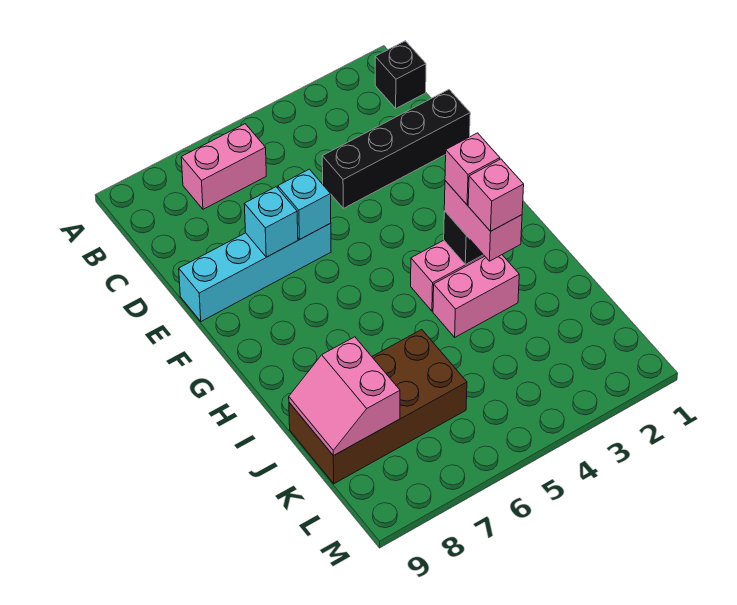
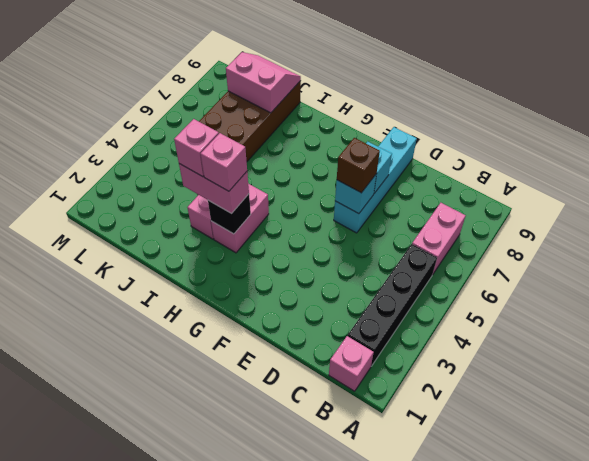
black brick B1 level 1 -> pink brick B1 level 1
black brick D1:D4 level 1 -> black brick B2:B5 level 1
none -> brown brick E6 level 3

